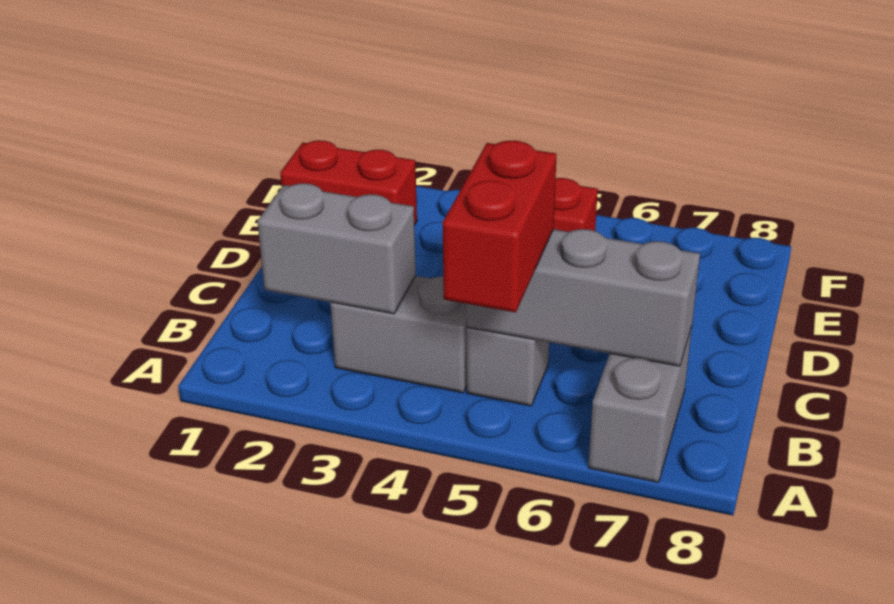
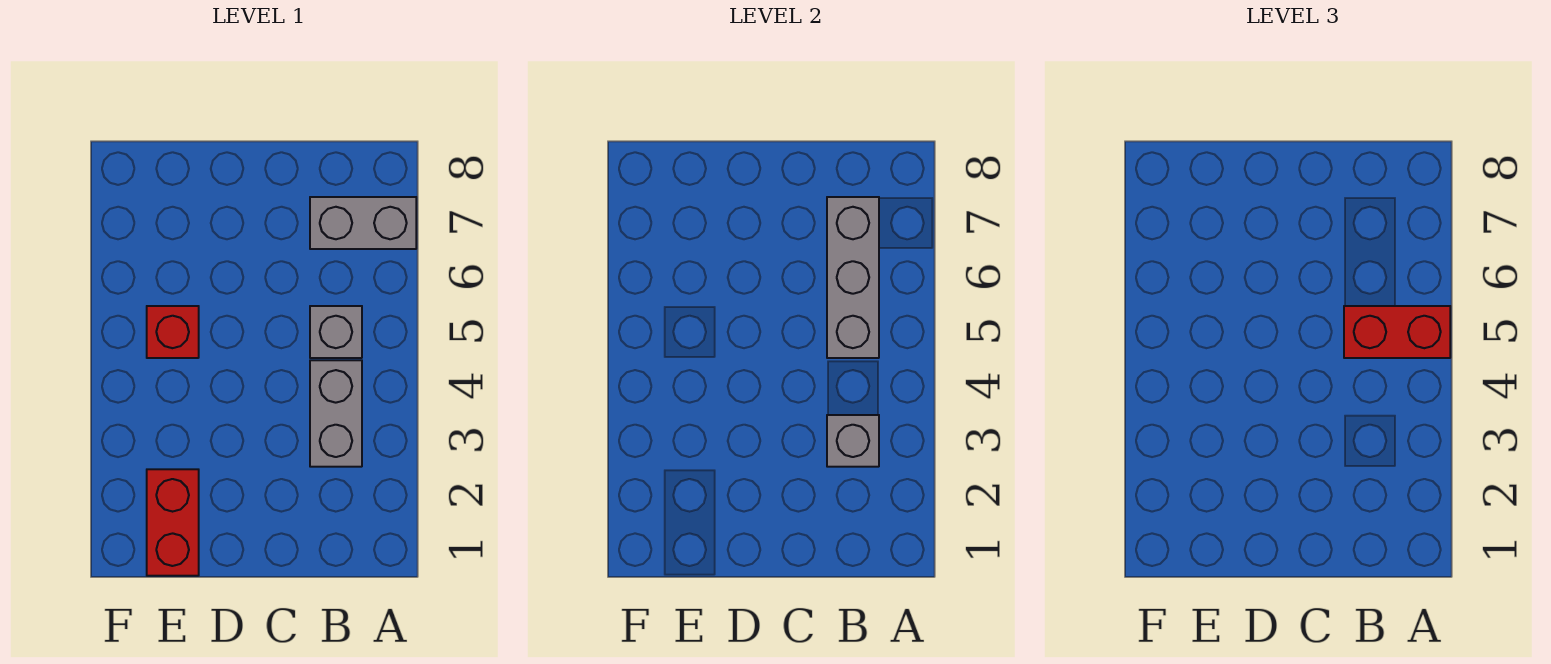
grey brick B2:B3 level 2 -> grey brick B3 level 2

